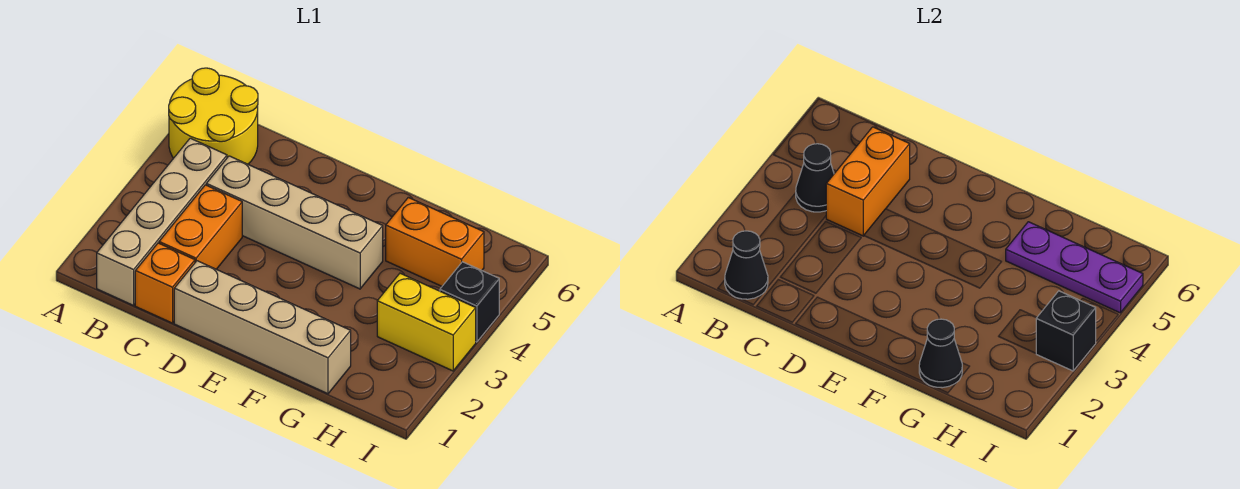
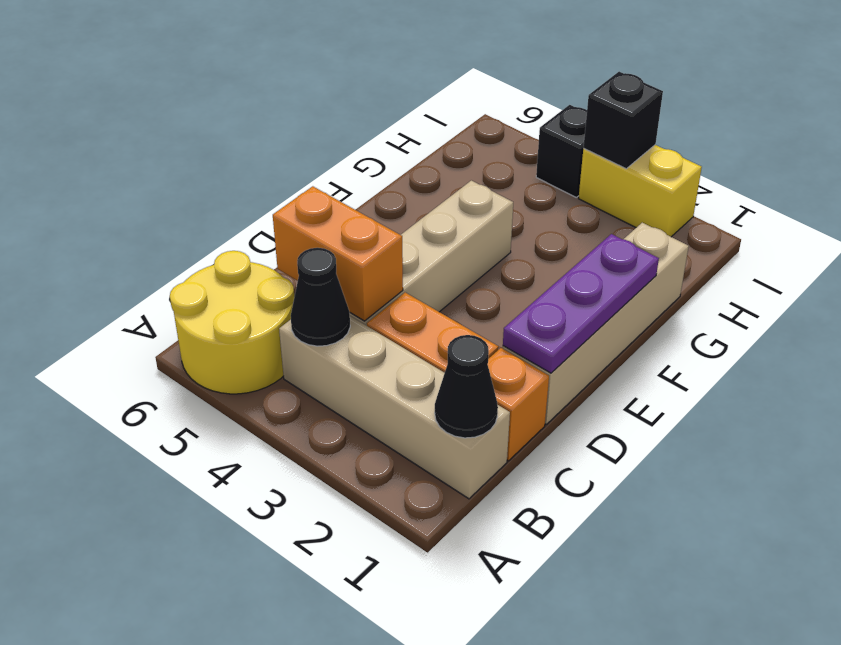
black cone G1 level 2 -> none
orange brick G5:H5 level 1 -> none
purple plate G5:I5 level 2 -> purple plate D1:F1 level 2
yellow brick H3:I3 level 1 -> yellow brick I2:I3 level 1

